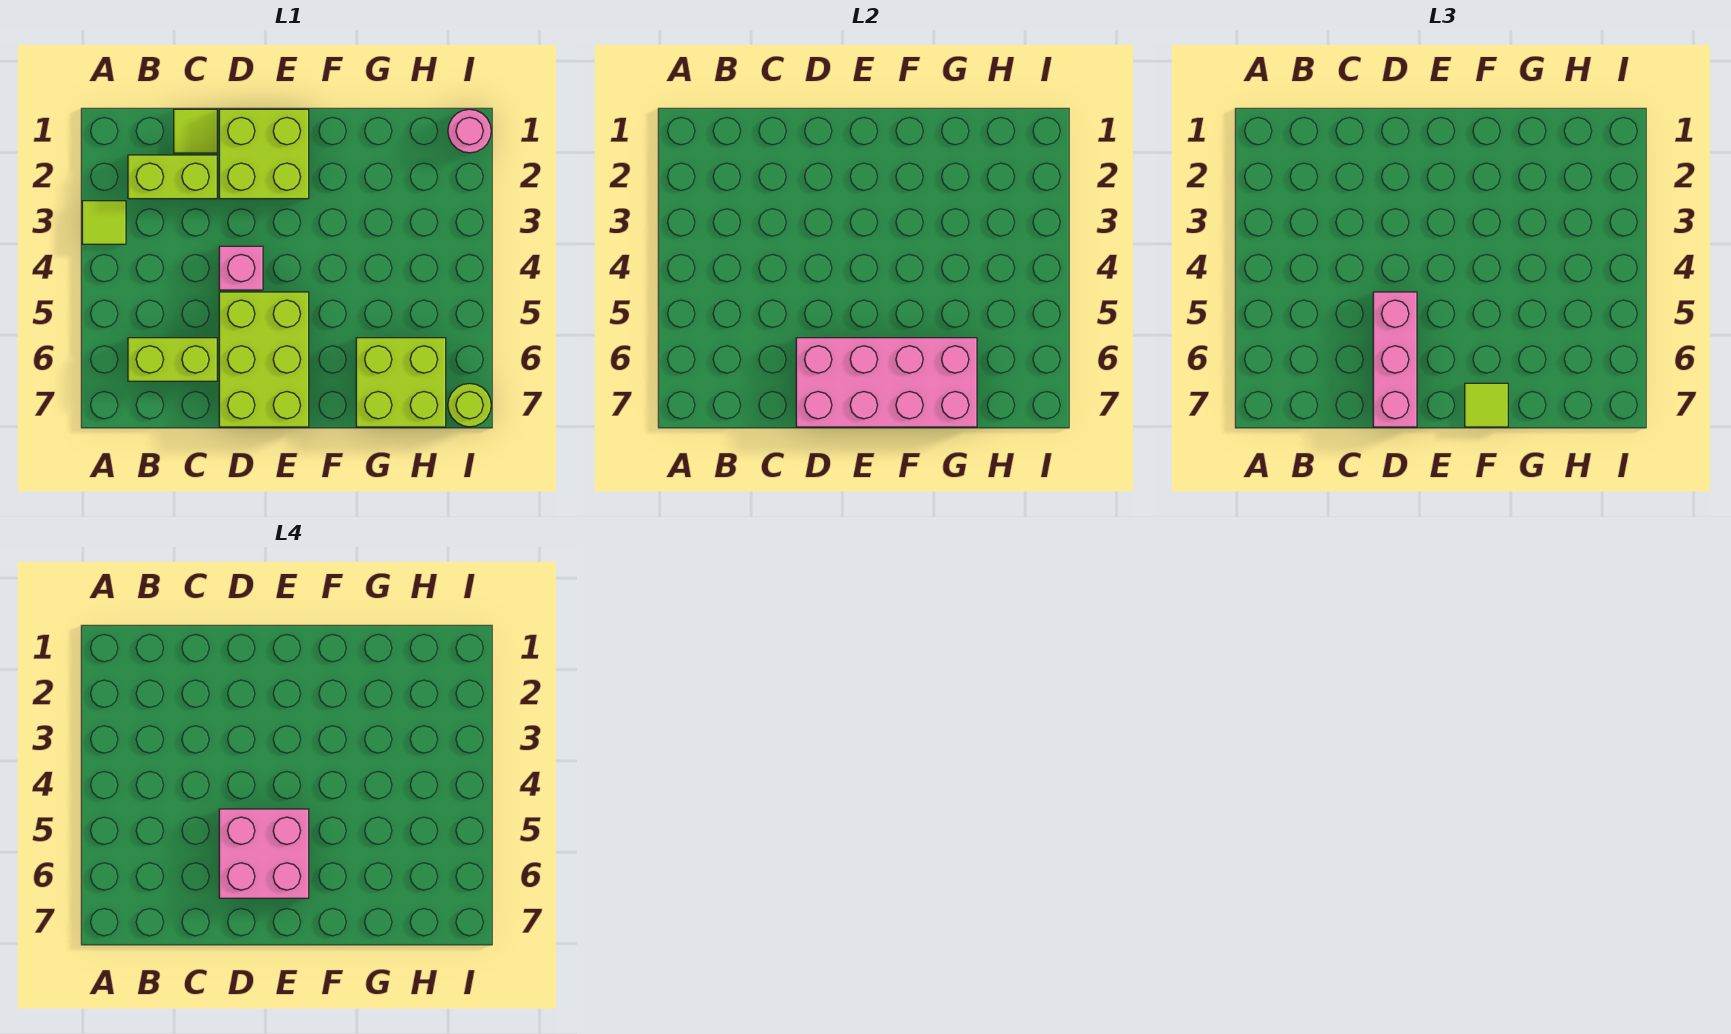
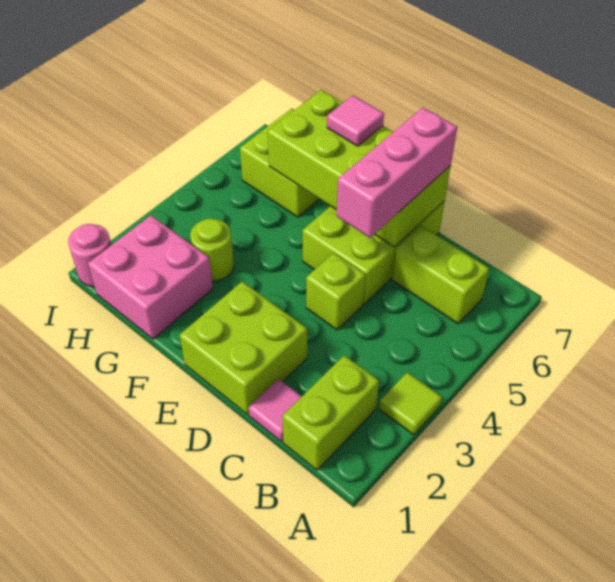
lime brick B2:C2 level 1 -> lime brick B1:B2 level 1
lime tile C1 level 1 -> pink tile C1 level 1
pink brick D4 level 1 -> lime brick D4 level 1
pink brick D5:E6 level 4 -> pink brick G1:H2 level 1
pink brick D6:G7 level 2 -> lime brick D6:G7 level 2
lime tile F7 level 3 -> pink tile F7 level 3
lime round brick I7 level 1 -> lime round brick G3 level 1

